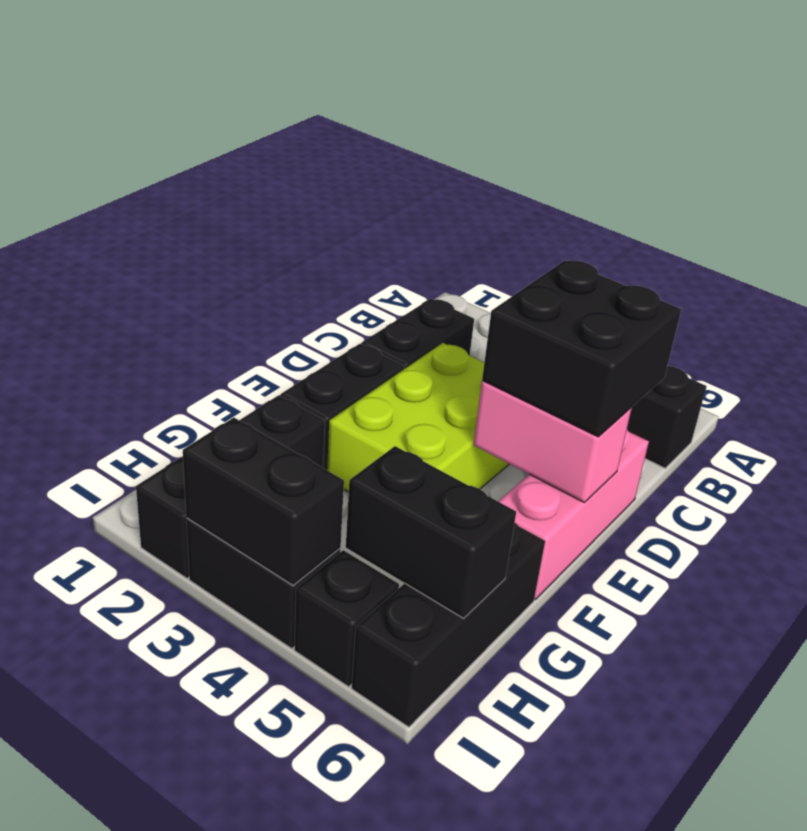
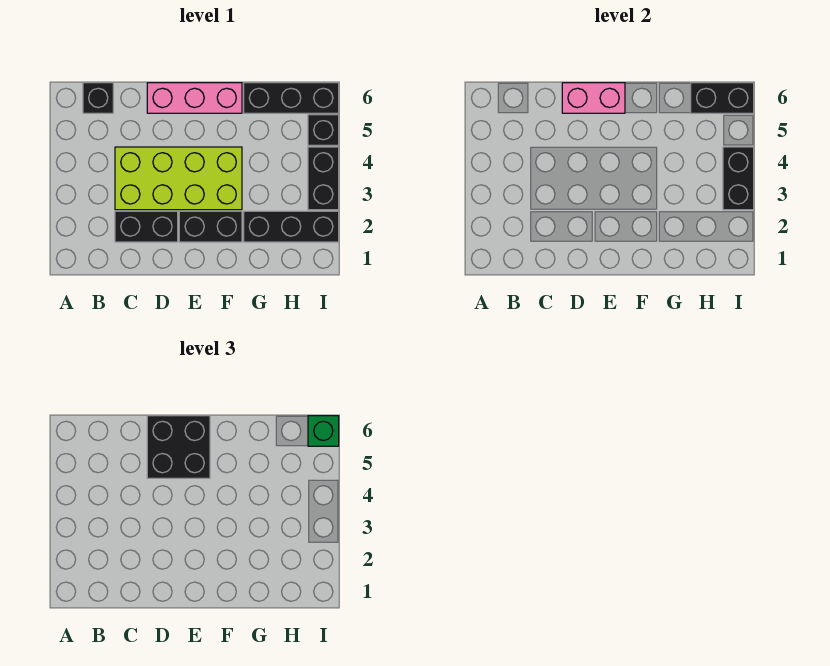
lime brick D3:F4 level 1 -> lime brick C3:F4 level 1
pink brick E5:E6 level 2 -> pink brick D6:E6 level 2
black brick H5:H6 level 2 -> black brick H6:I6 level 2
none -> green brick I6 level 3

